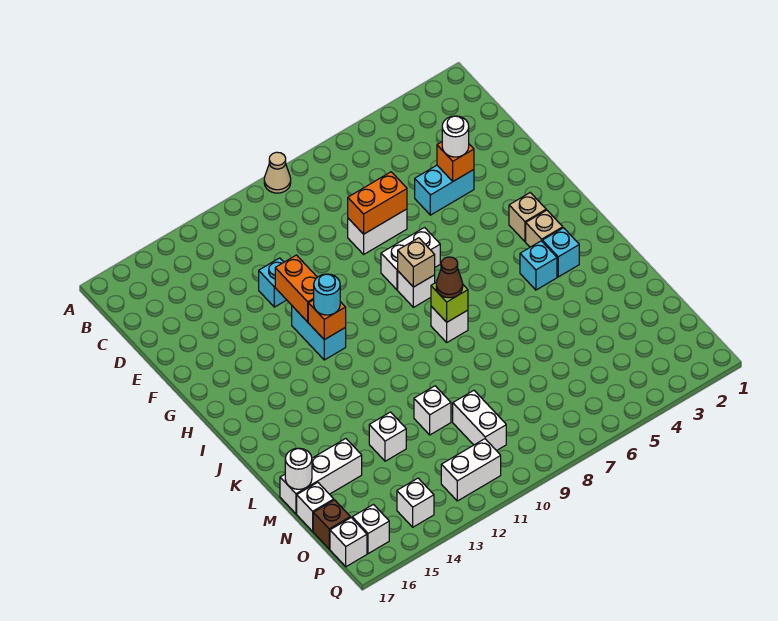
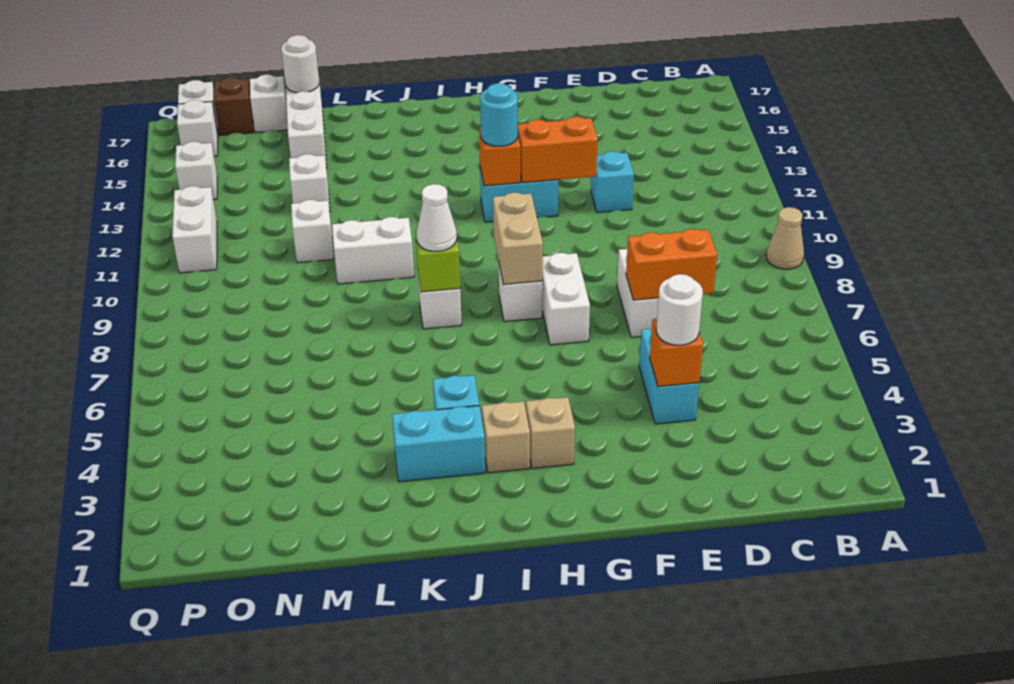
orange brick E7:E8 level 2 -> orange brick D7:E7 level 2
tan brick H8 level 2 -> tan brick H8:H9 level 2
cyan brick J3 level 1 -> cyan brick J3:K3 level 1
brown cone J8 level 3 -> white cone J8 level 3
white brick N10:O10 level 1 -> white brick K10:L10 level 1

